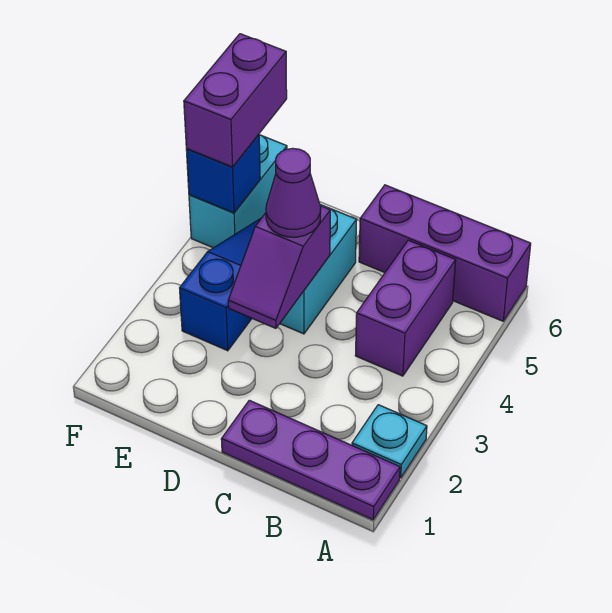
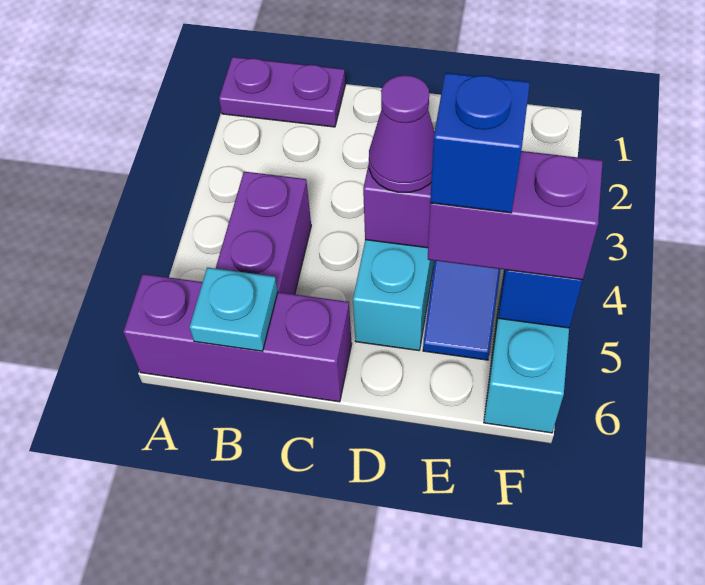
purple plate A1:C1 level 1 -> purple plate A1:B1 level 1
cyan plate A2 level 1 -> cyan plate B6 level 2
none -> blue brick E5 level 4
purple brick F5:F6 level 3 -> purple brick E5:F5 level 3

